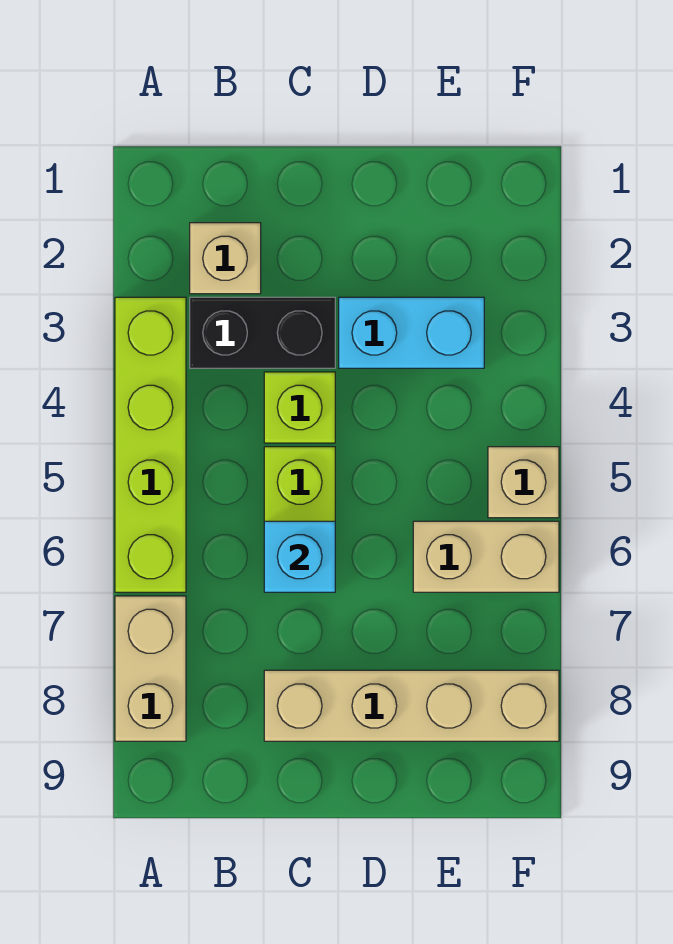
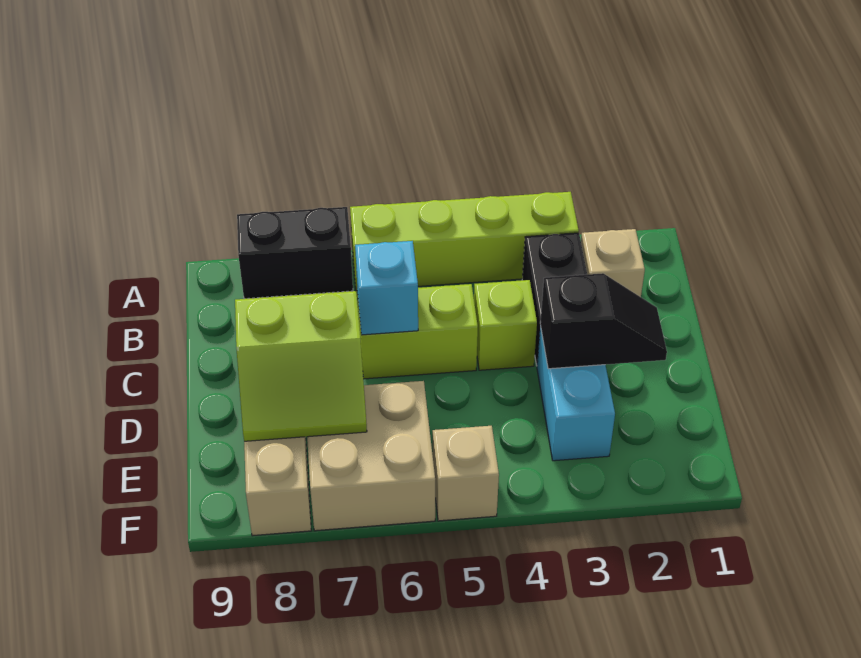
tan brick A7:A8 level 1 -> black brick A7:A8 level 1
none -> black slope D2:D3 level 2 top 3
none -> lime slope D7:E8 level 2 top D
tan brick E6:F6 level 1 -> tan brick E6:F7 level 1

